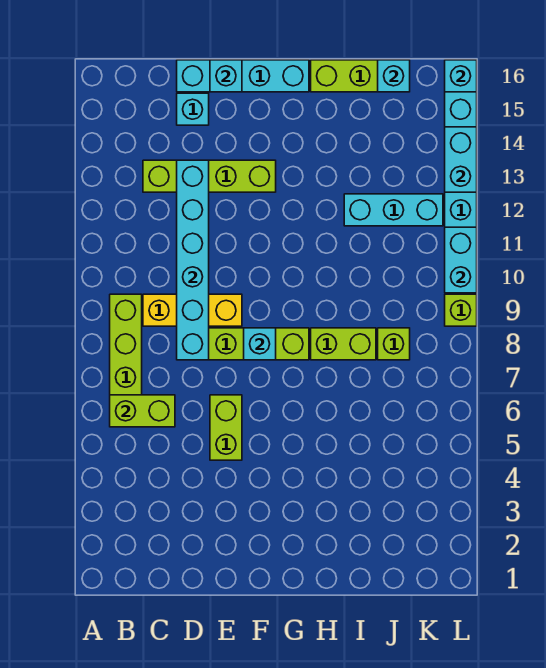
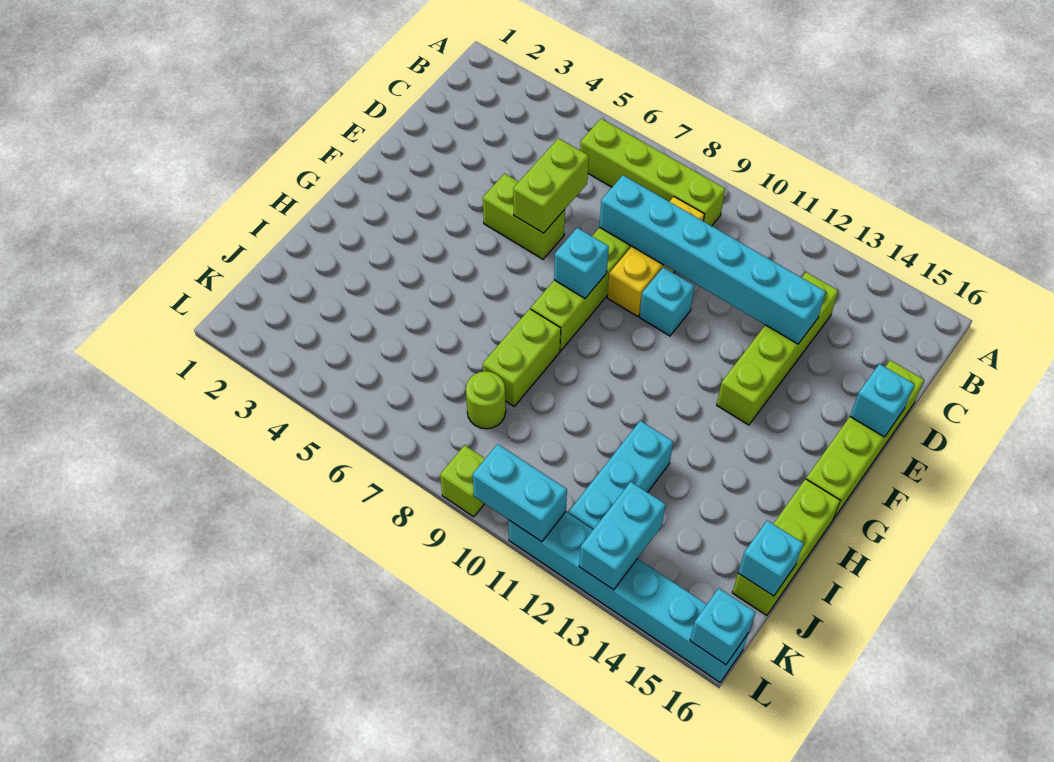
lime brick B6:C6 level 2 -> lime brick D6:E6 level 2
cyan brick D15 level 1 -> cyan brick E10 level 1
cyan brick D16:G16 level 1 -> lime brick D16:G16 level 1
lime brick J8 level 1 -> lime round brick J8 level 1
cyan brick L13:L14 level 2 -> cyan brick K13:L13 level 2

